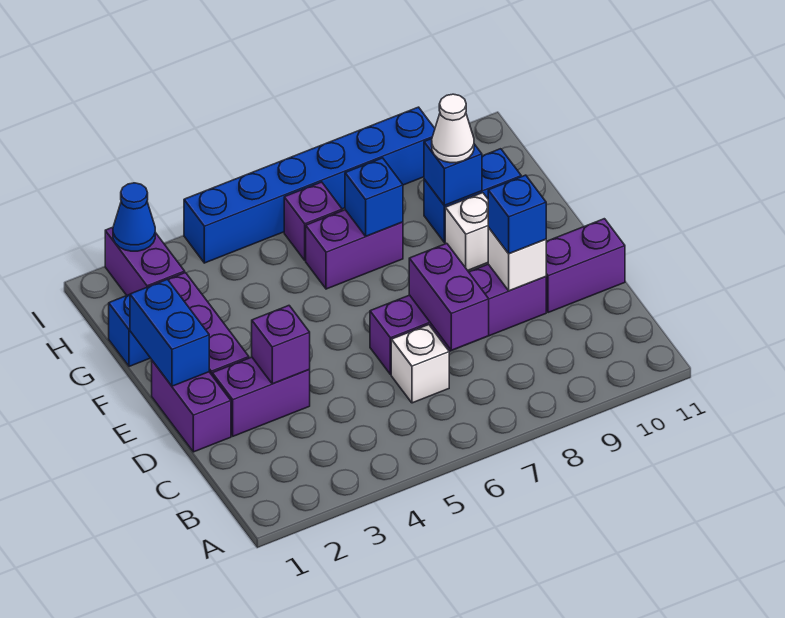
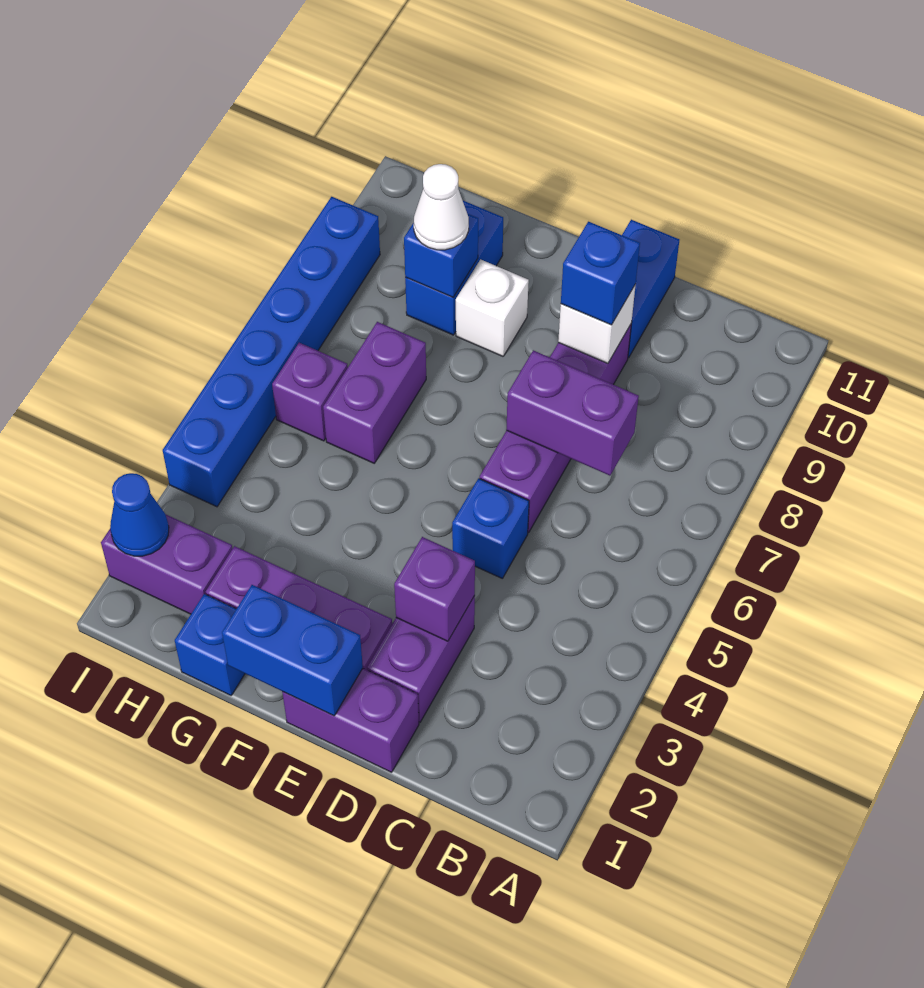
white brick C6 level 1 -> none
purple brick D10:D11 level 1 -> blue brick D10:D11 level 1
blue brick G7 level 2 -> blue brick D5 level 1

